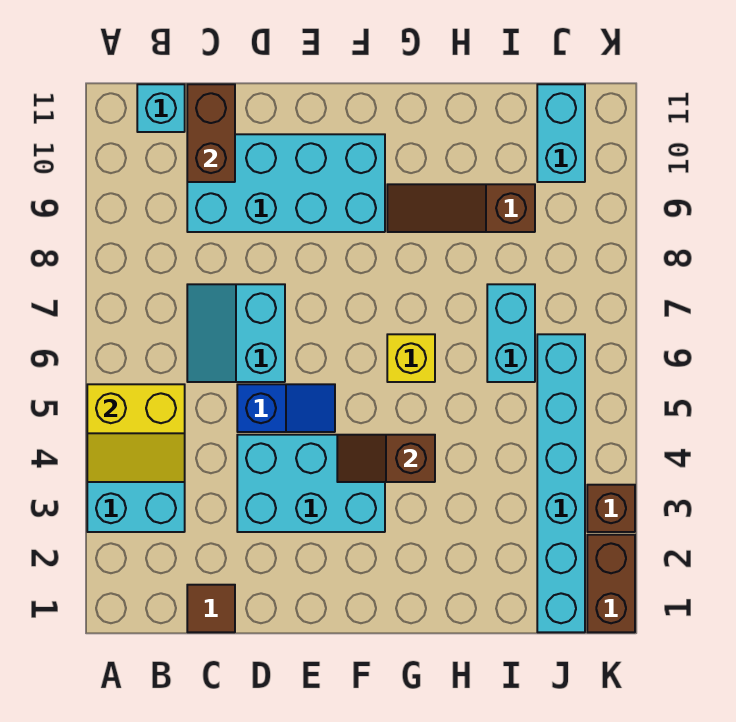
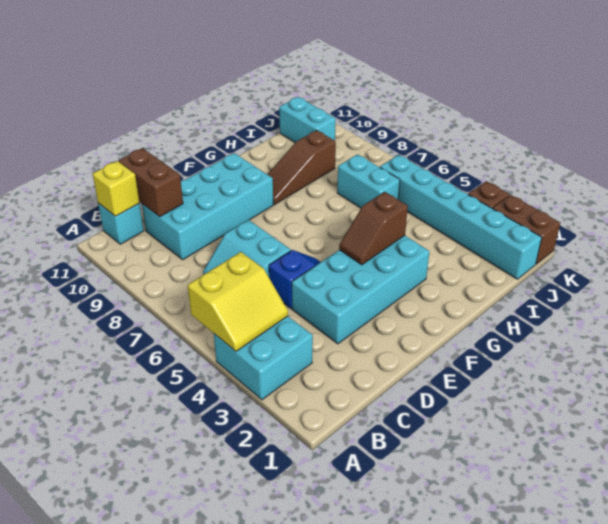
brown tile C1 level 1 -> none
cyan brick D3:F4 level 1 -> cyan brick D3:G4 level 1
yellow brick G6 level 1 -> yellow brick B11 level 2

